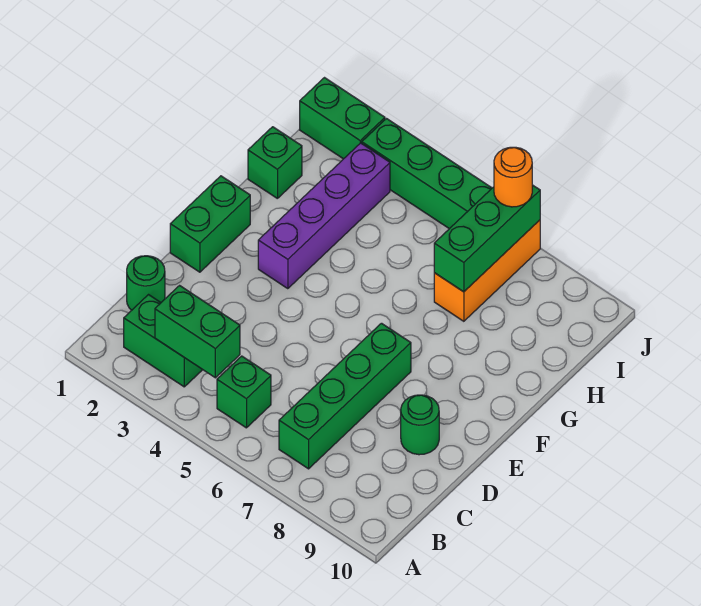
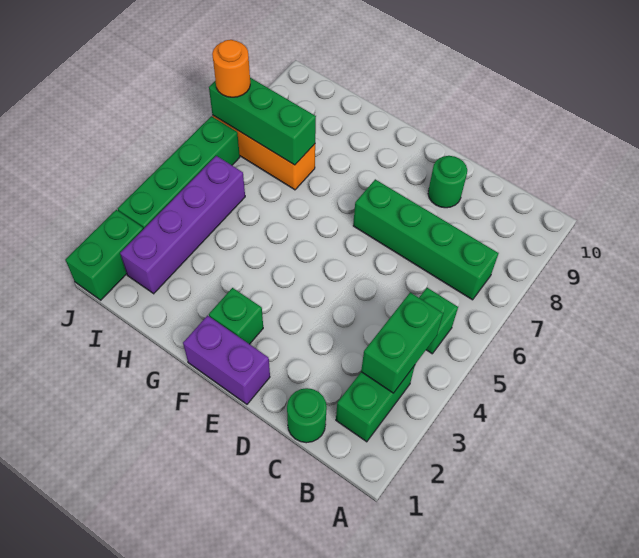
green brick E1:F1 level 1 -> purple brick E1:F1 level 1
purple brick F3:I3 level 1 -> purple brick I2:I5 level 1
green brick H1 level 1 -> green brick F2 level 1

